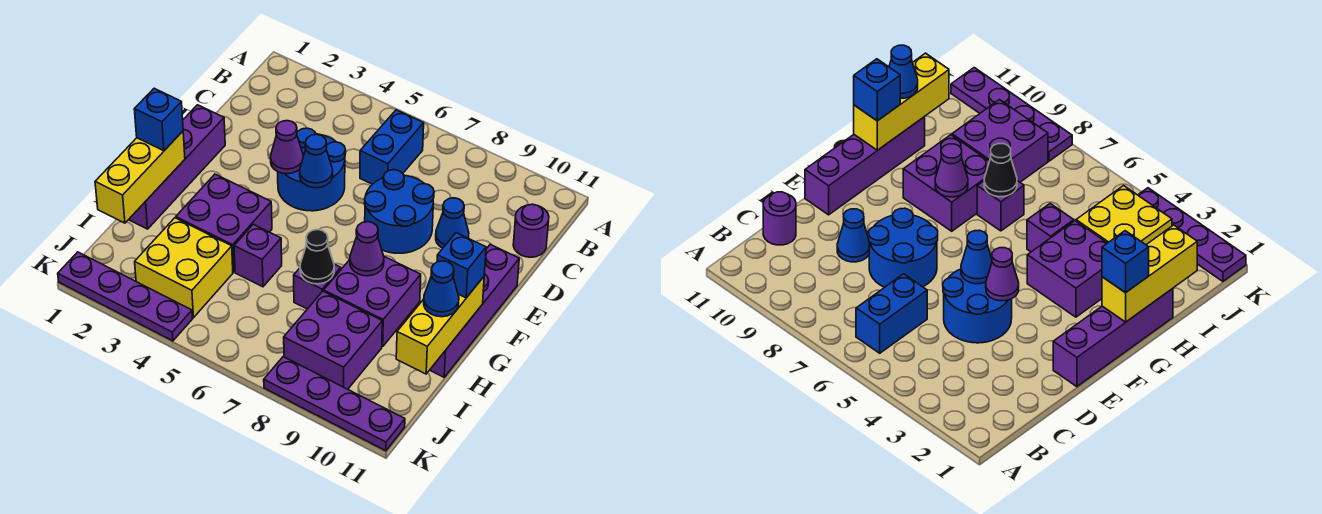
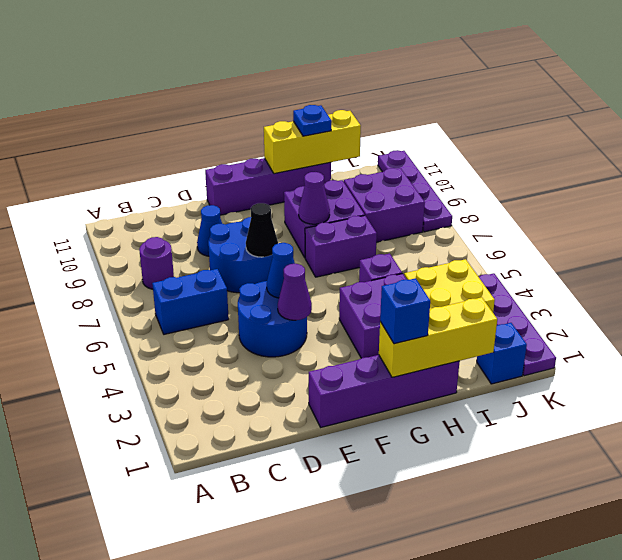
purple round brick C11 level 1 -> purple round brick B8 level 1
blue brick G11 level 3 -> blue brick J1 level 1
purple brick H7 level 1 -> purple brick G7:H7 level 1
black cone H7 level 2 -> black cone E7 level 2
blue cone H11 level 3 -> blue plate H11 level 3

